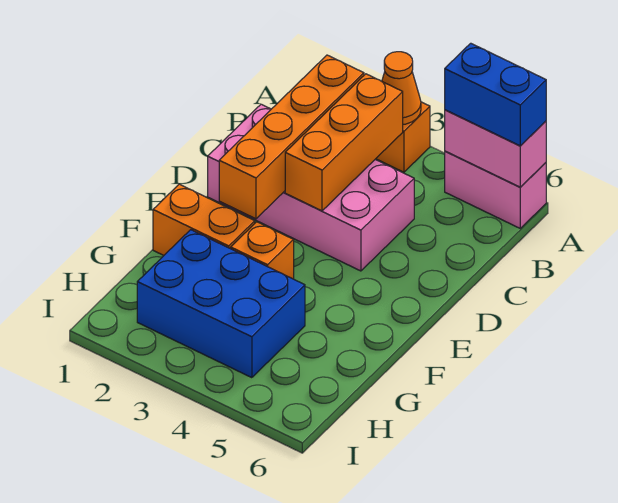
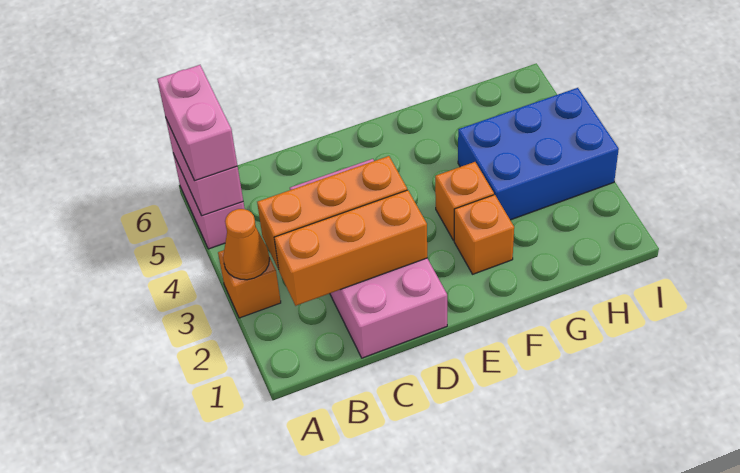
blue brick A5:A6 level 3 -> pink brick A5:A6 level 3
orange brick B2:E2 level 2 -> orange brick B2:D2 level 2
orange brick F1:F2 level 1 -> orange brick F2 level 1
blue brick G2:H4 level 1 -> blue brick G3:I4 level 1

